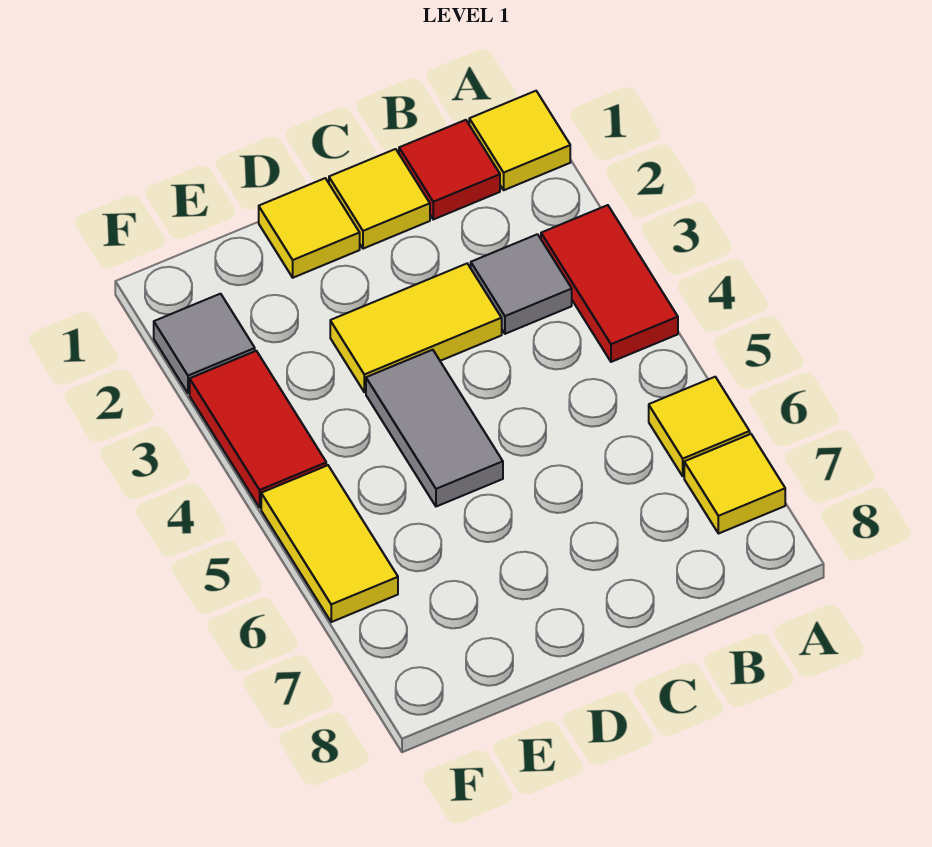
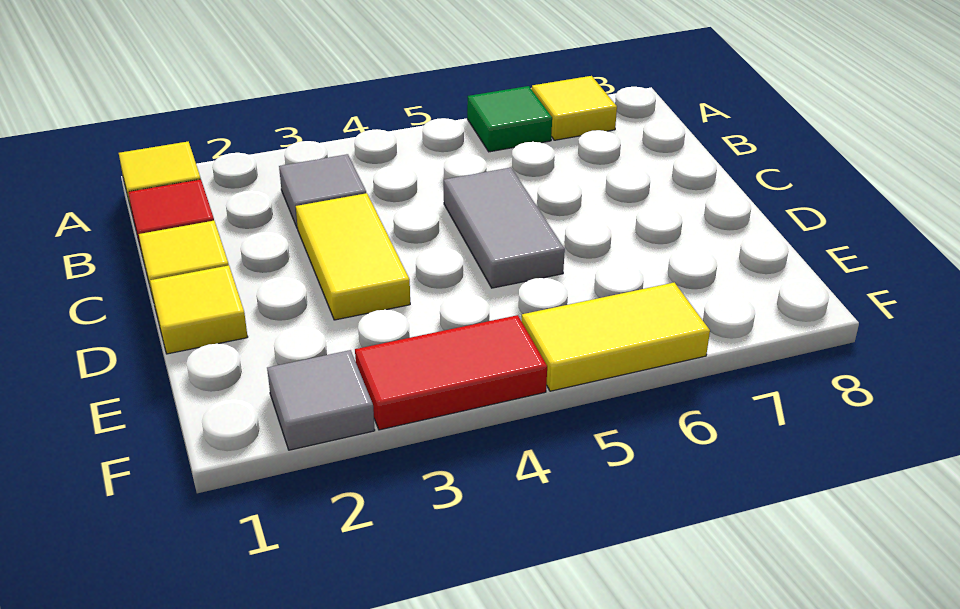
red tile A3:A4 level 1 -> none
yellow tile A6 level 1 -> green tile A6 level 1
grey tile D4:D5 level 1 -> grey tile C5:D5 level 1

